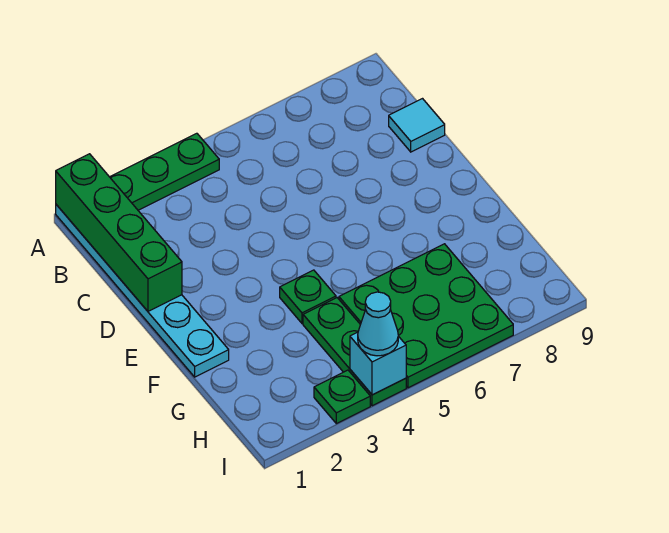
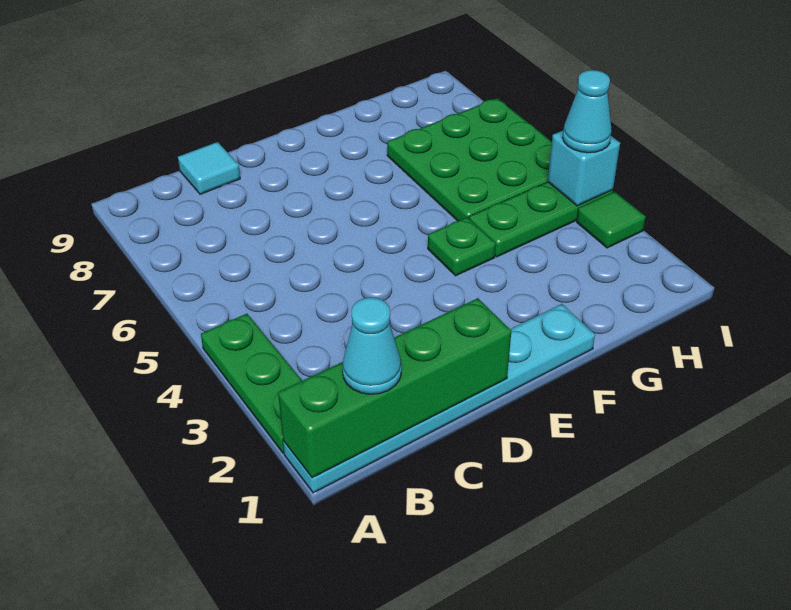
none -> cyan cone B1 level 3
green plate I3 level 1 -> green tile I3 level 1

